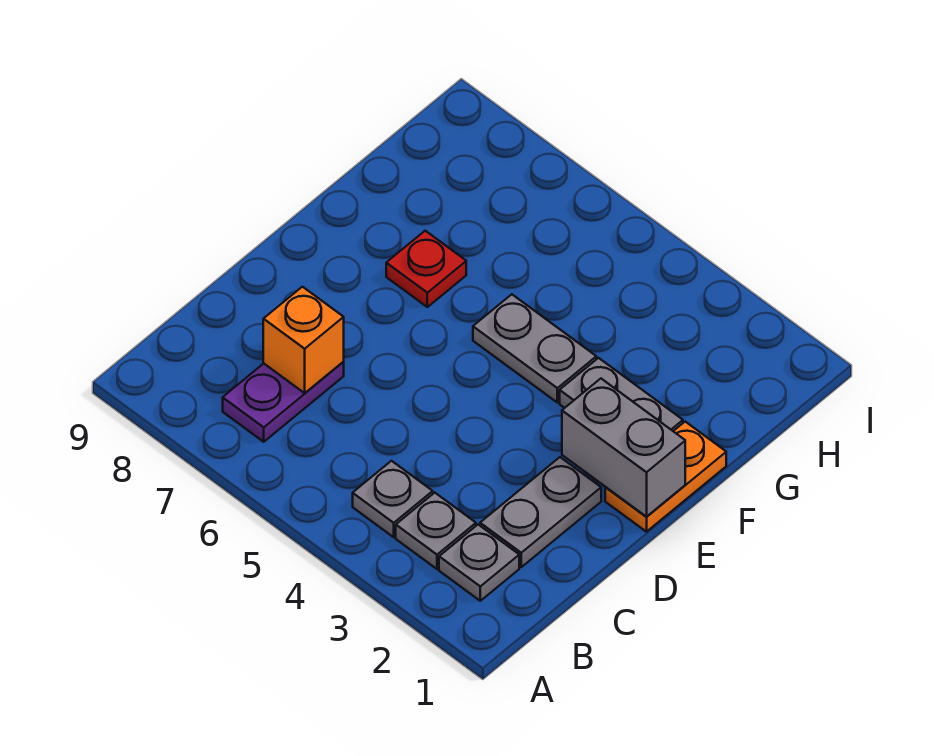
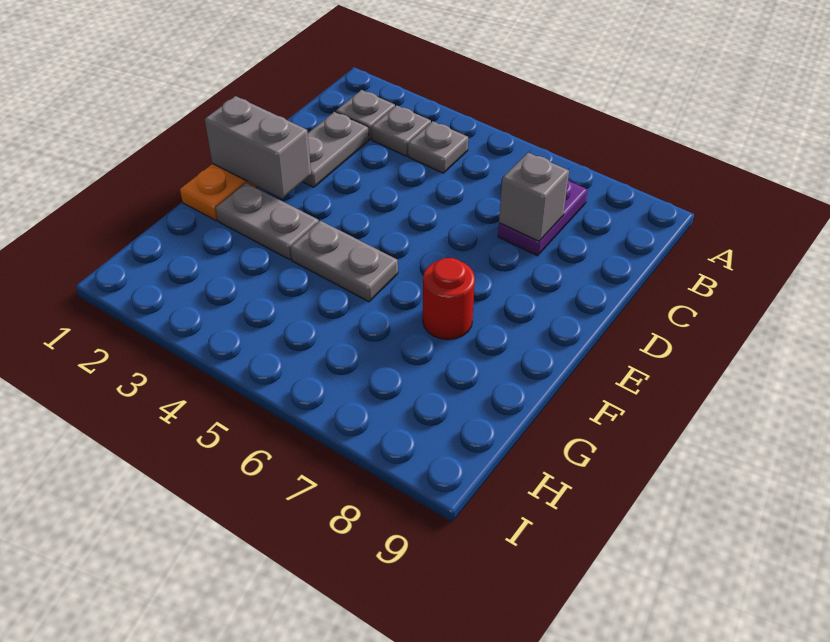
orange brick C7 level 2 -> grey brick C7 level 2
red plate F7 level 1 -> red round brick F7 level 1

